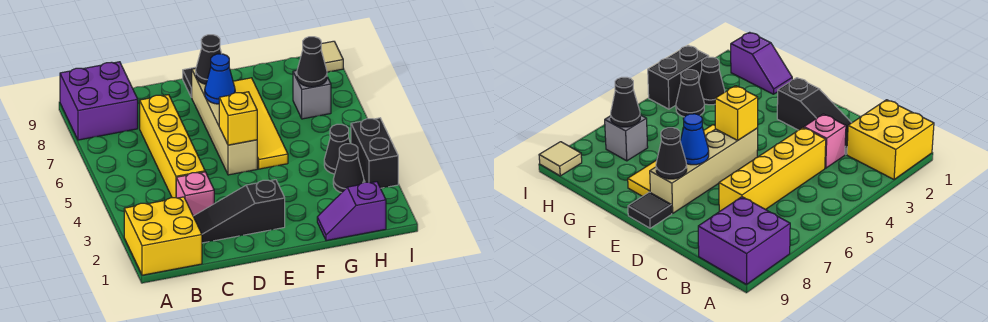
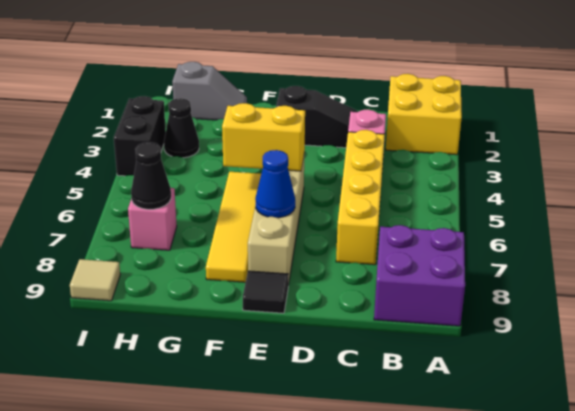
yellow brick E5 level 2 -> yellow brick E5:F5 level 2
black cone E8 level 2 -> none
purple slope G1:H1 level 1 top H -> grey slope G1:H1 level 1 top H
black cone H4 level 1 -> none
grey brick H7 level 1 -> pink brick H7 level 1

